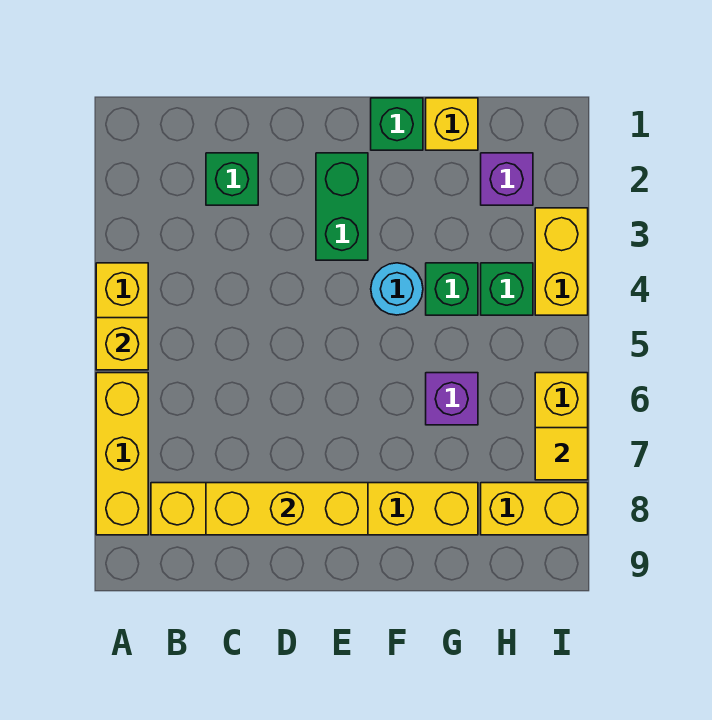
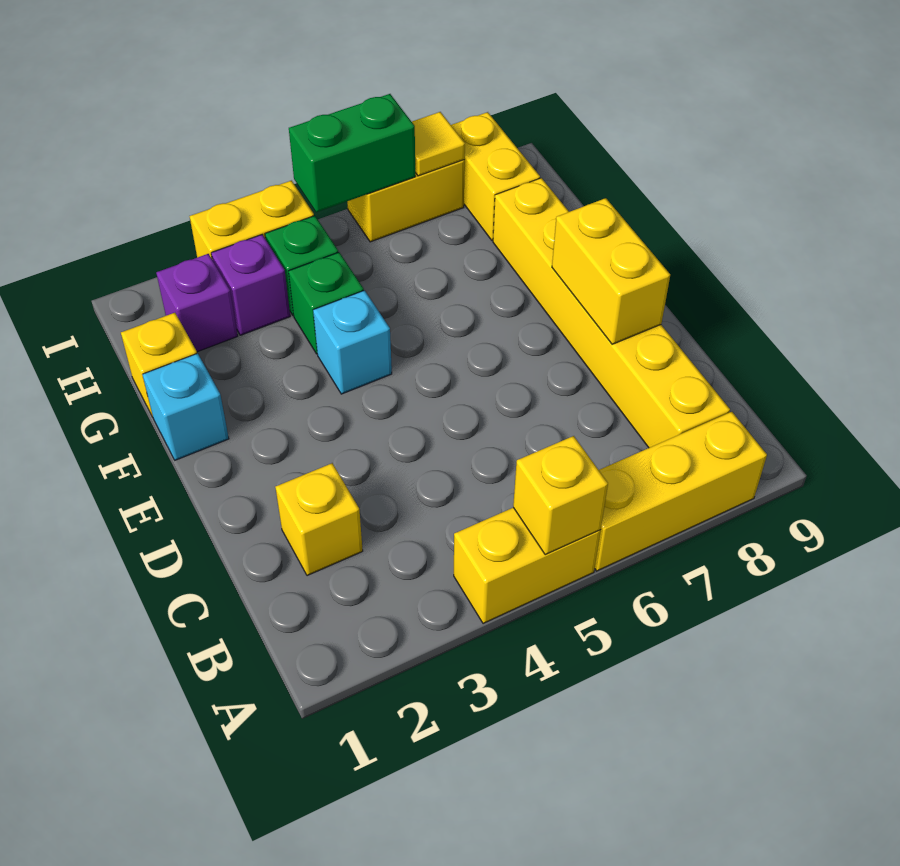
green brick C2 level 1 -> yellow brick C2 level 1
yellow brick C8:E8 level 2 -> yellow brick D8:E8 level 2
green brick E2:E3 level 1 -> green brick I5:I6 level 2
green brick F1 level 1 -> cyan brick F1 level 1
cyan round brick F4 level 1 -> cyan brick F4 level 1
purple brick G6 level 1 -> purple brick H3 level 1

